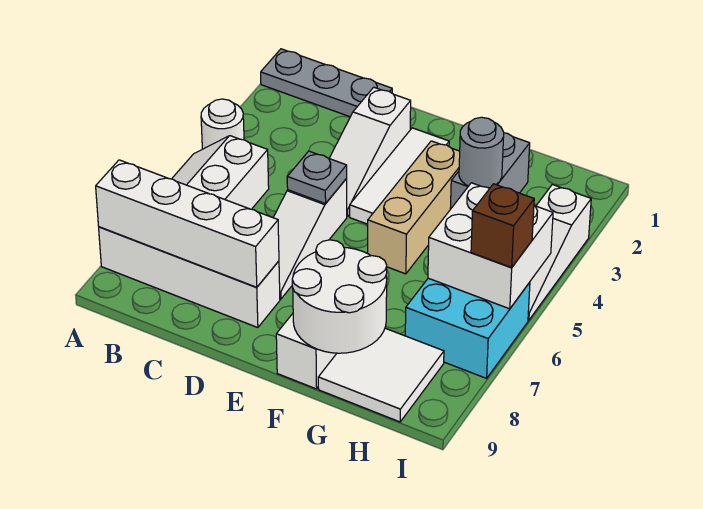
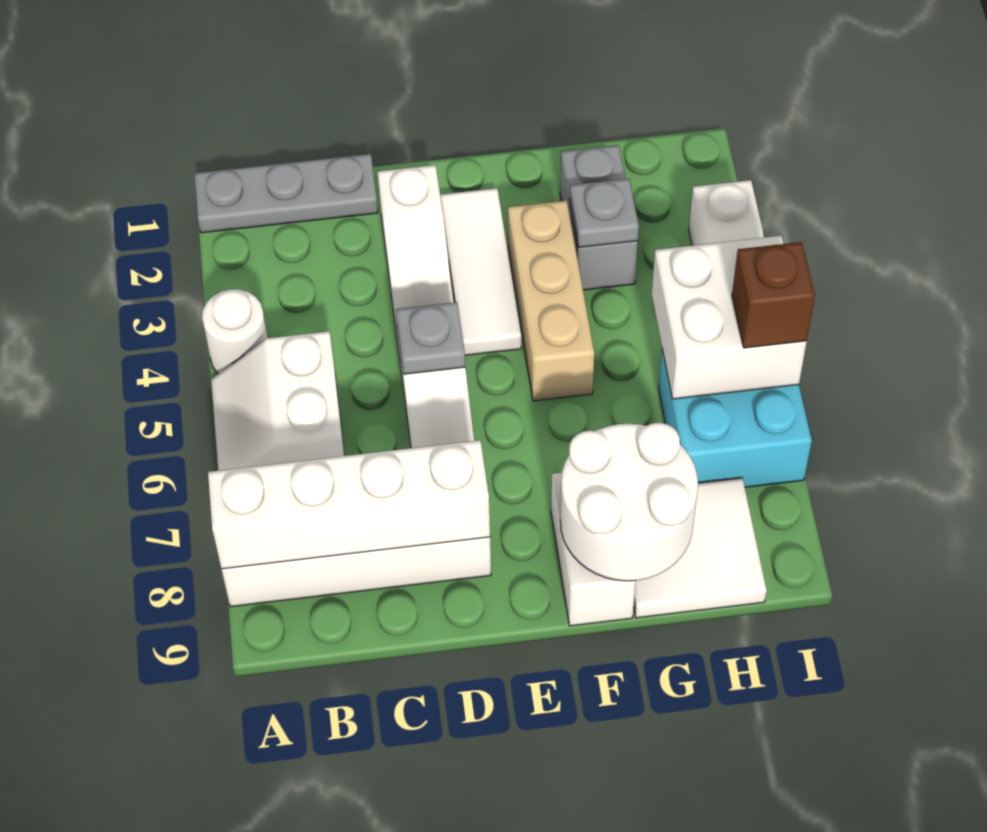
grey round brick G3 level 2 -> grey plate G3 level 2

